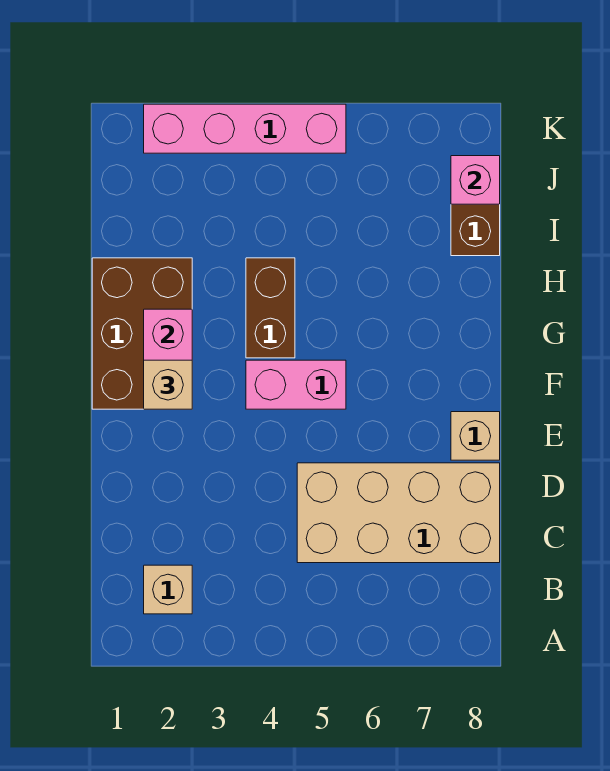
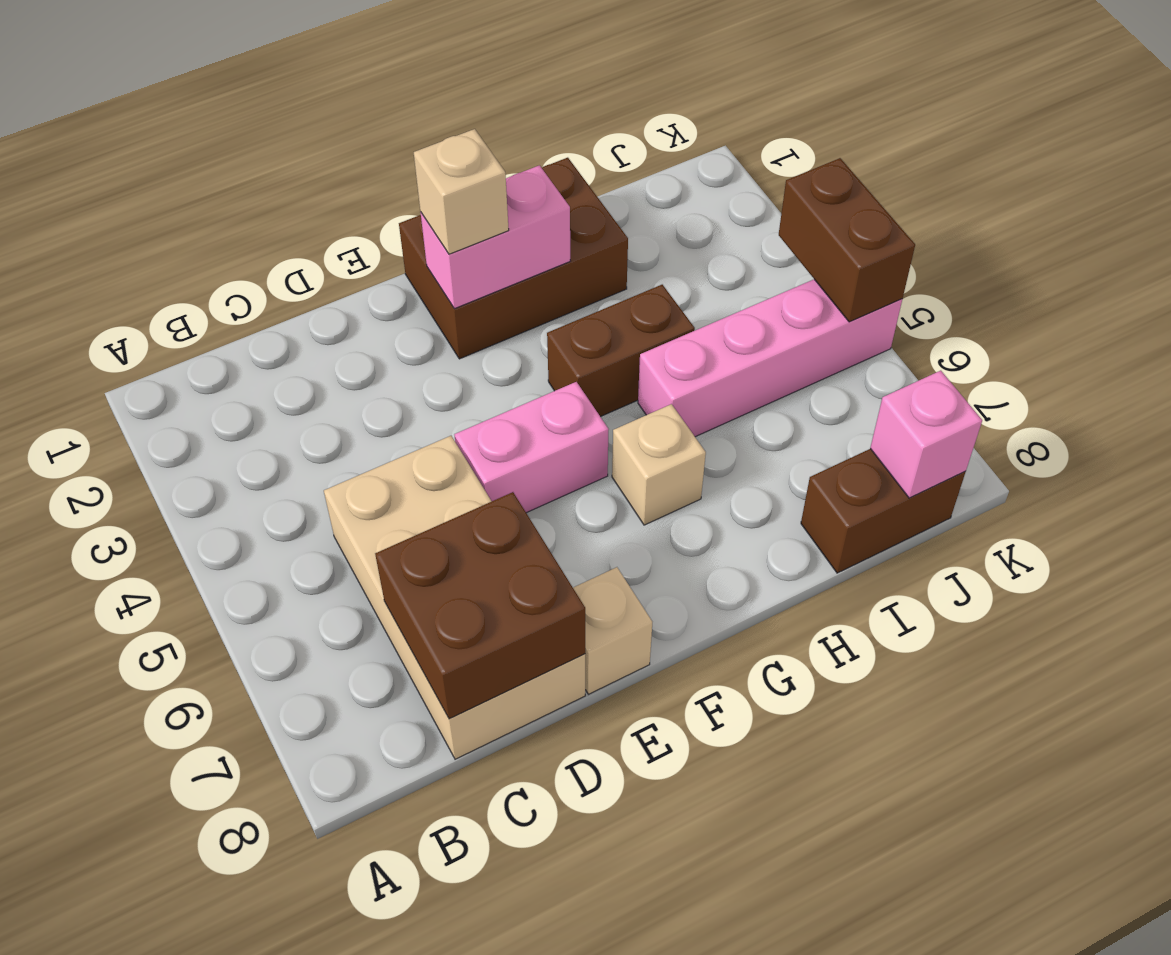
tan brick B2 level 1 -> tan brick G6 level 1
none -> brown brick C7:D8 level 2
pink brick F4:F5 level 1 -> pink brick E5:F5 level 1
pink brick K2:K5 level 1 -> pink brick H5:K5 level 1
none -> brown brick K4:K5 level 2

